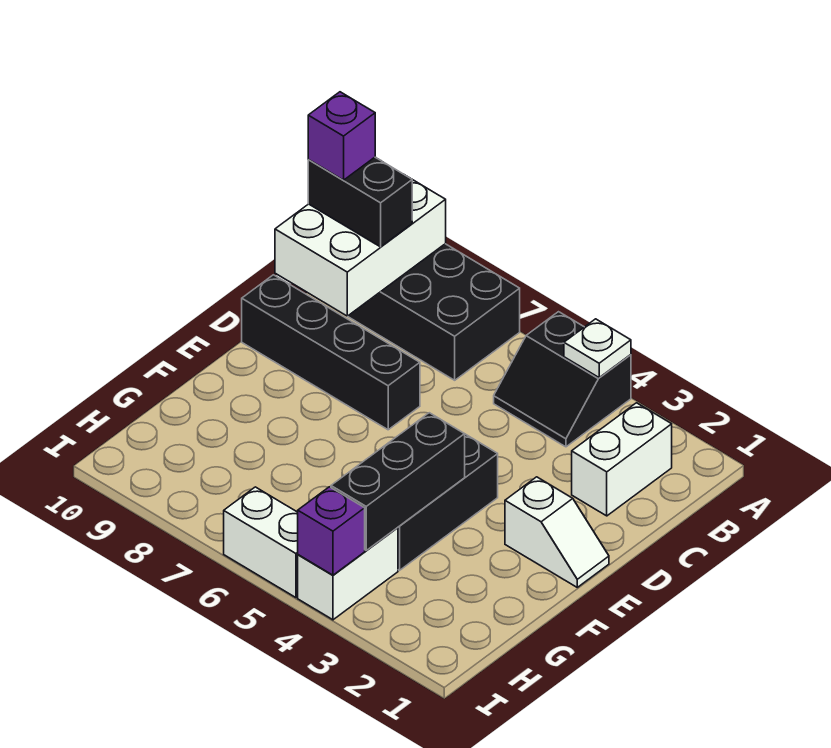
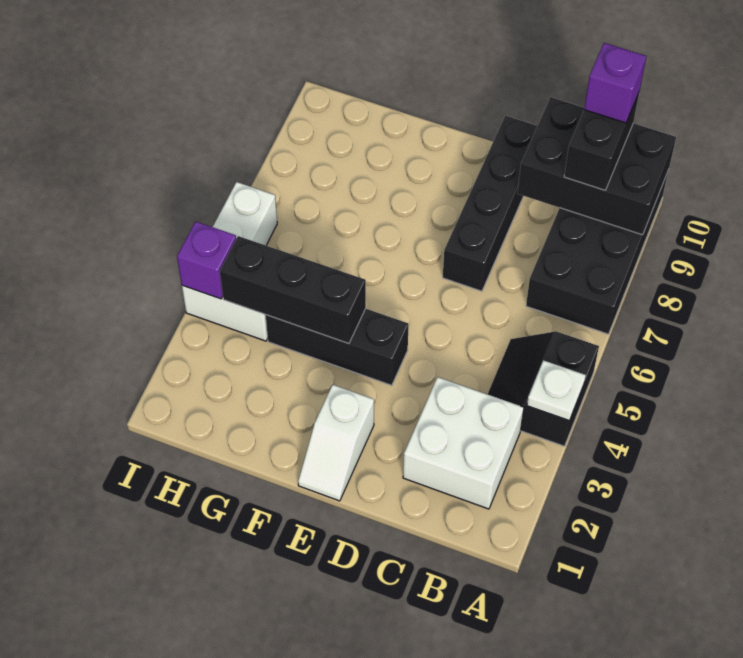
white brick A9:C10 level 2 -> black brick A9:C10 level 2
white brick B2:C2 level 1 -> white brick B2:C3 level 1

